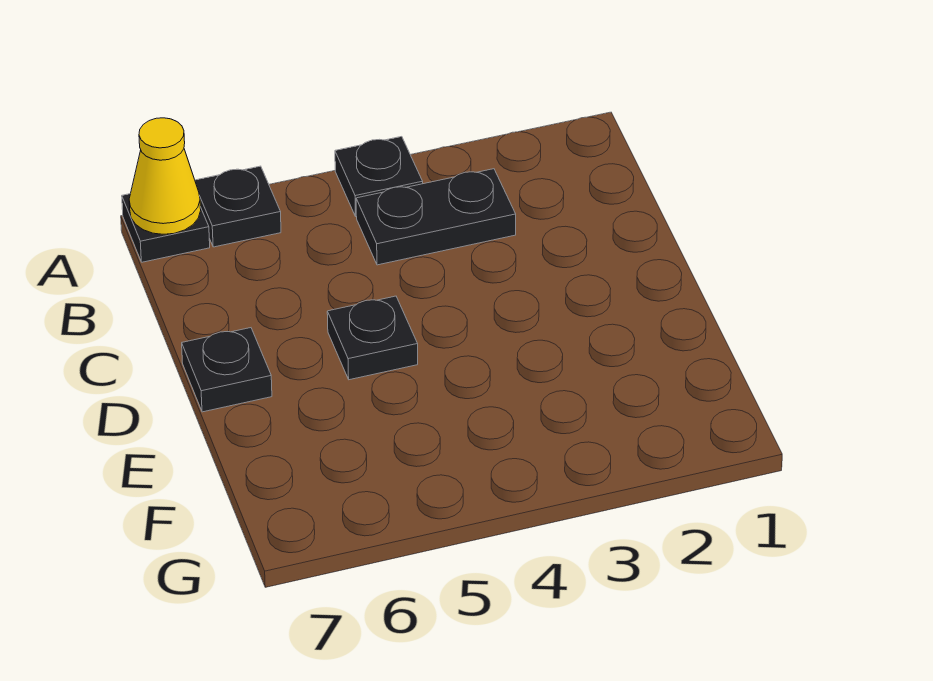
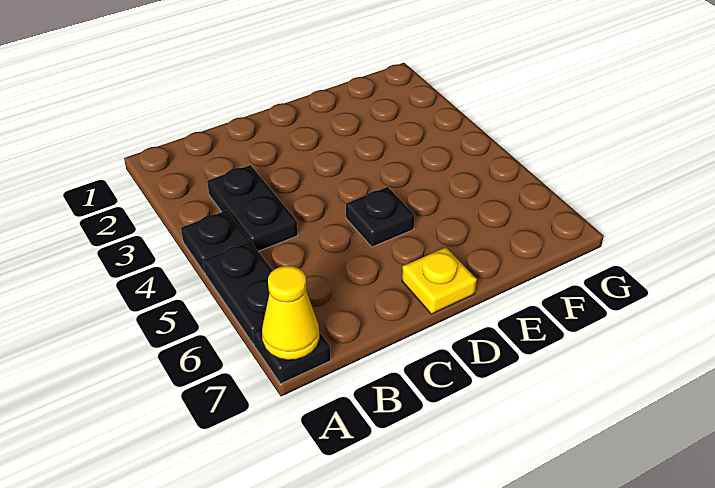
black plate A6 level 1 -> black plate A5:A6 level 1
black plate D7 level 1 -> yellow plate D7 level 1

